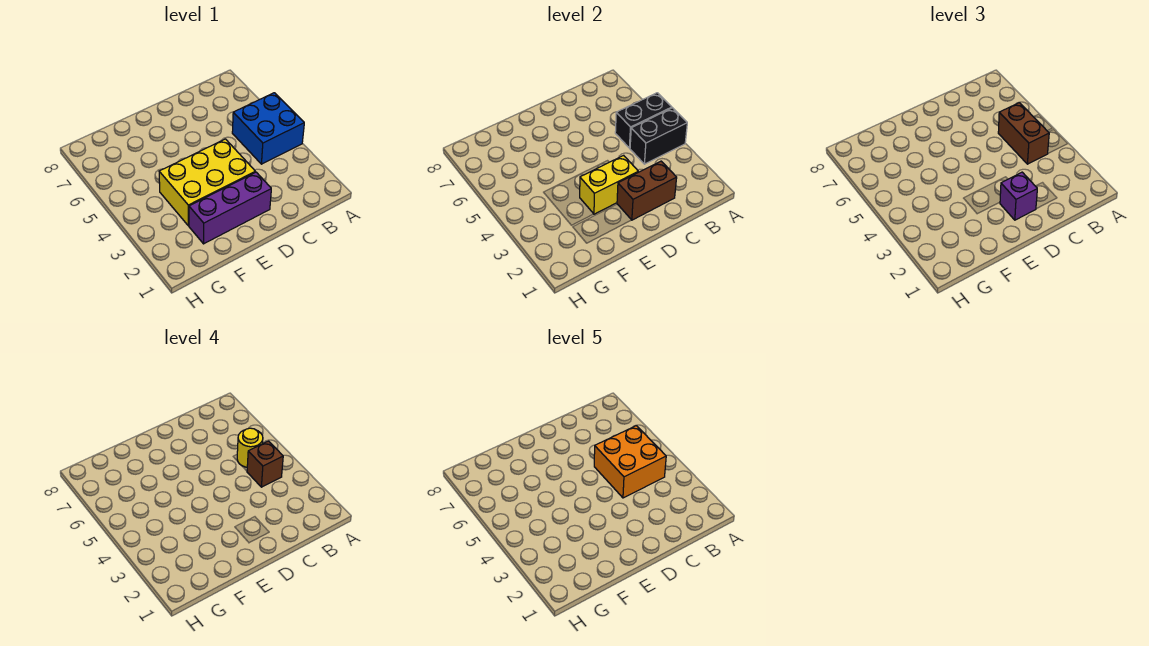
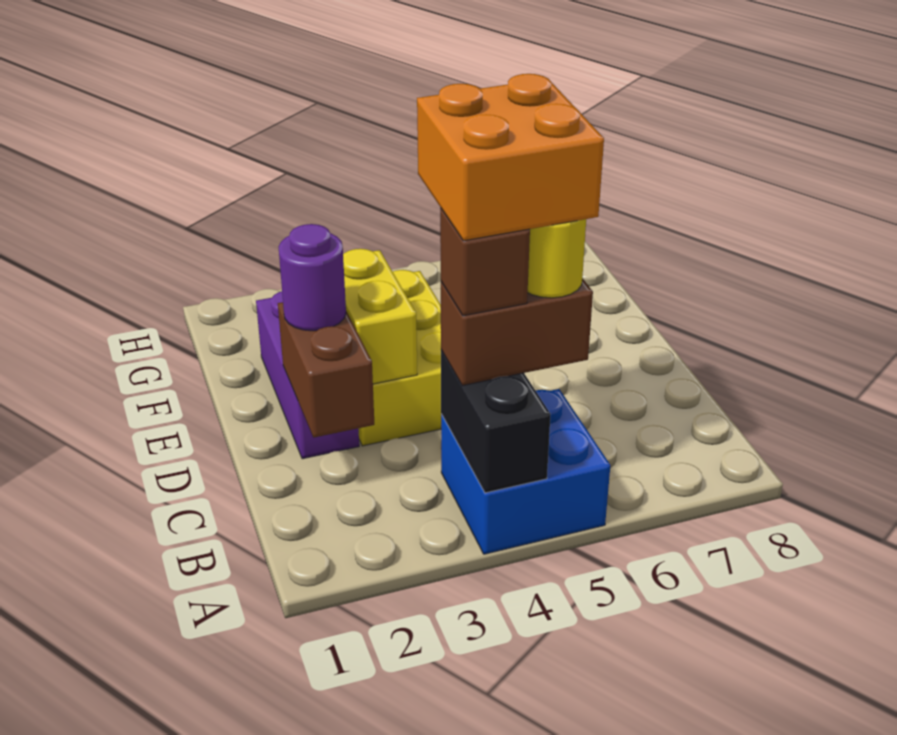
black brick A5:B5 level 2 -> none
purple brick D2 level 3 -> purple round brick D2 level 3

